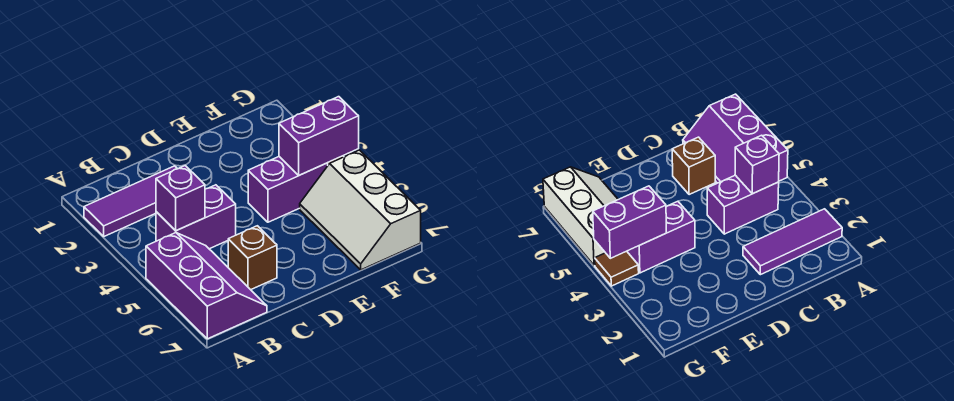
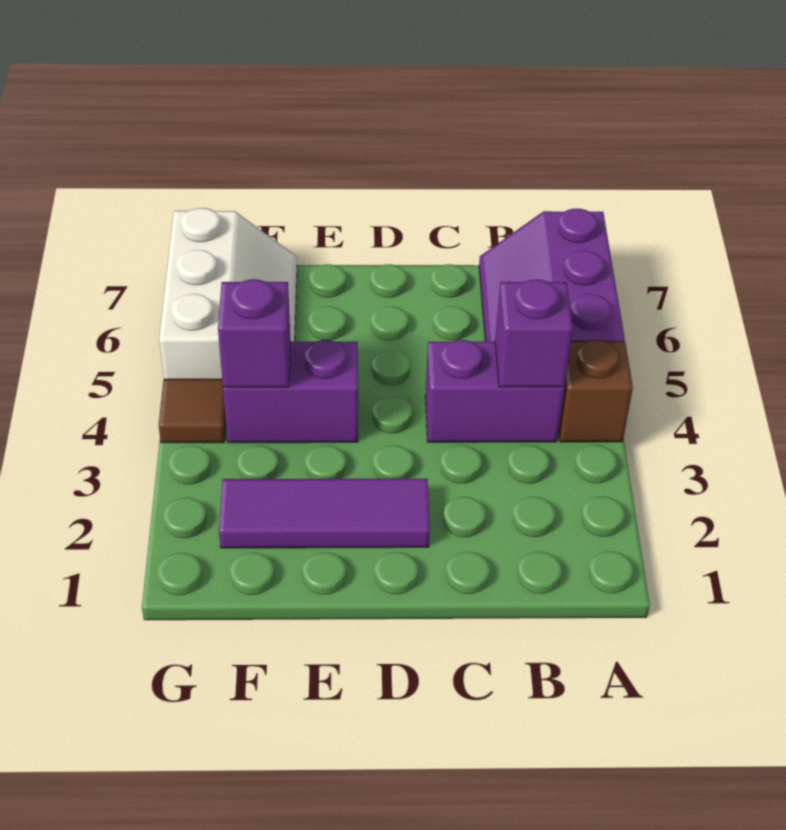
purple tile A2:C2 level 1 -> purple tile D2:F2 level 1
brown brick C6 level 1 -> brown brick A4 level 1
purple brick F4:G4 level 2 -> purple brick F4 level 2

